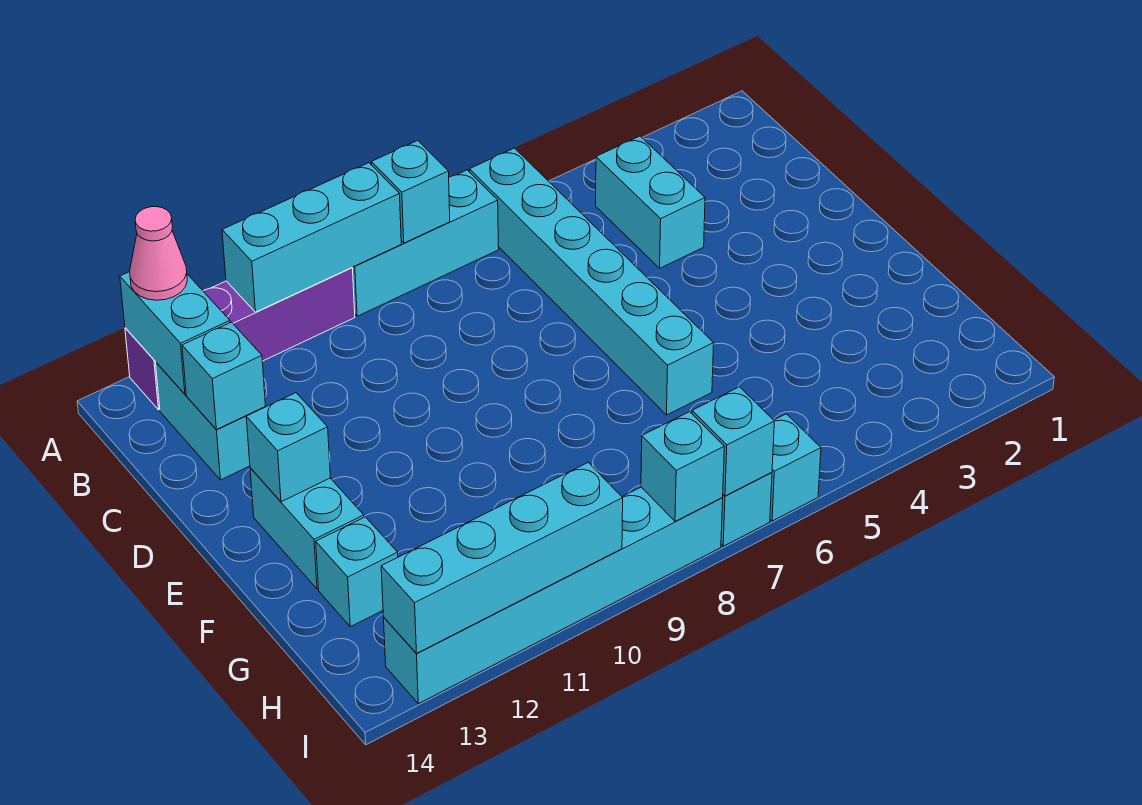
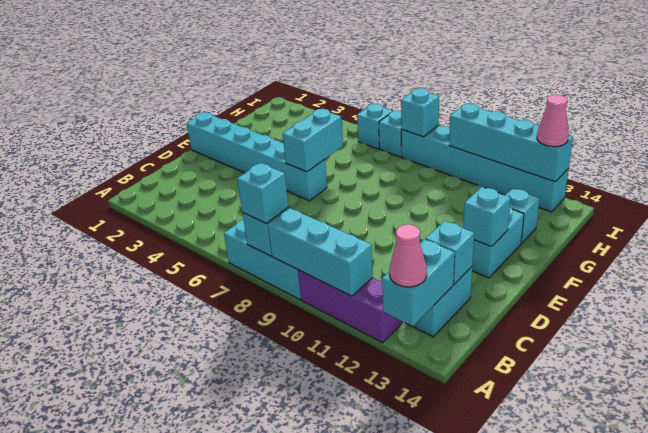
cyan brick A6:F6 level 1 -> cyan brick E1:E6 level 1
purple brick A10:A13 level 1 -> purple brick A10:A12 level 1
cyan brick B4:C4 level 1 -> cyan brick E6:F6 level 2
cyan brick I7 level 2 -> cyan brick A8 level 3
none -> pink cone I13 level 3

